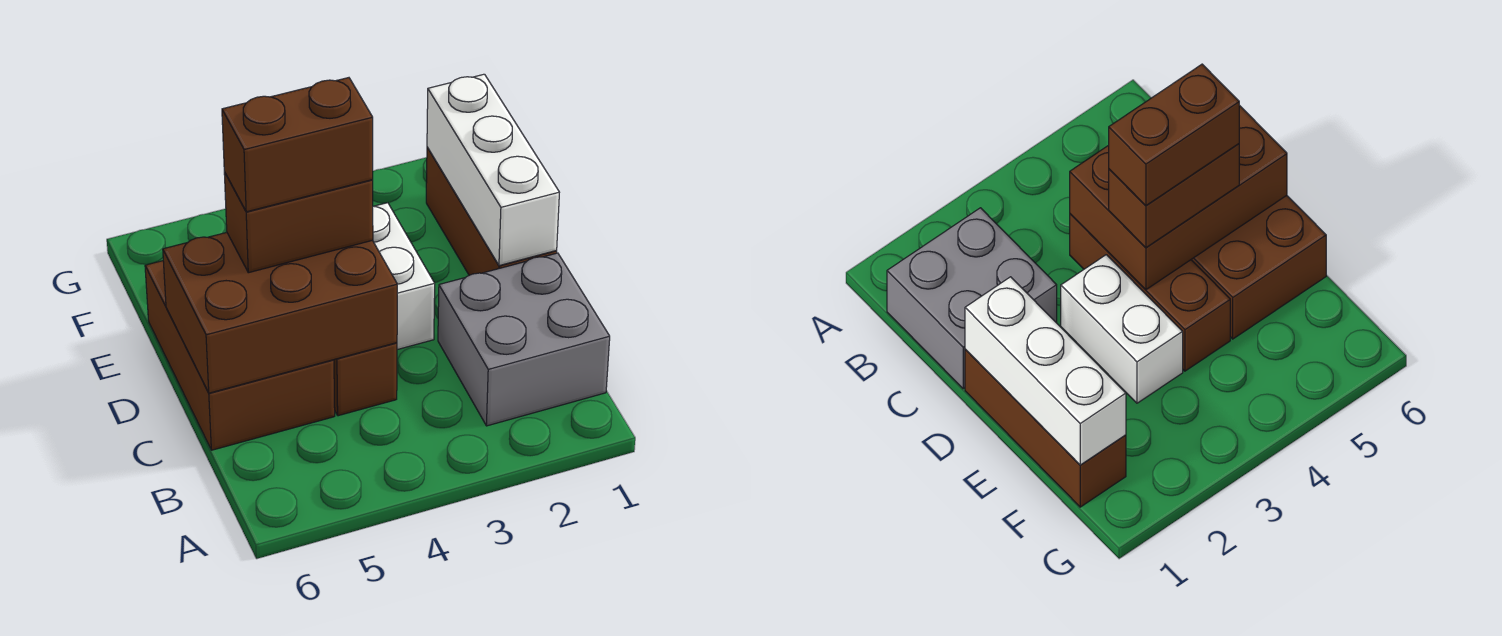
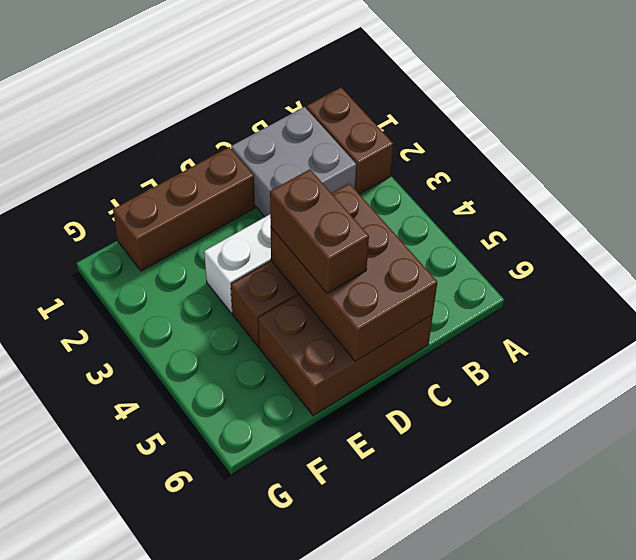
white brick D1:F1 level 2 -> none
brown brick D4:D5 level 4 -> brown brick A1:A2 level 1

